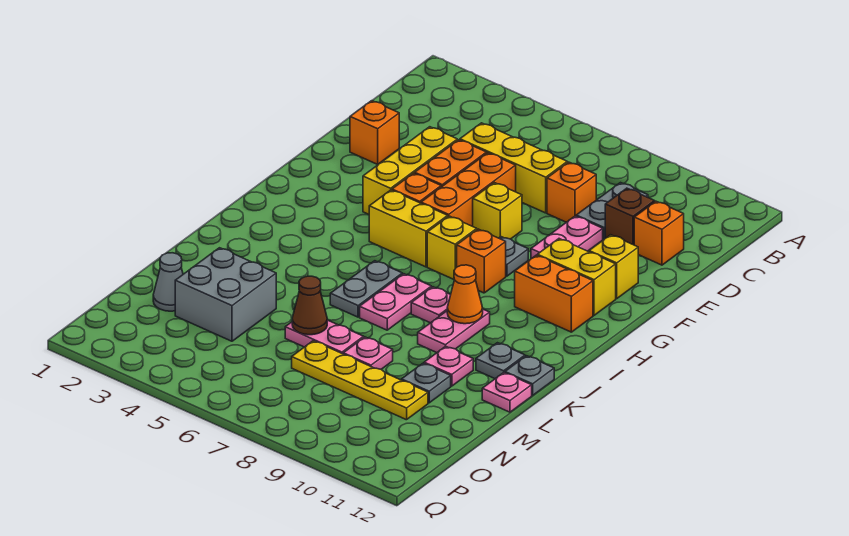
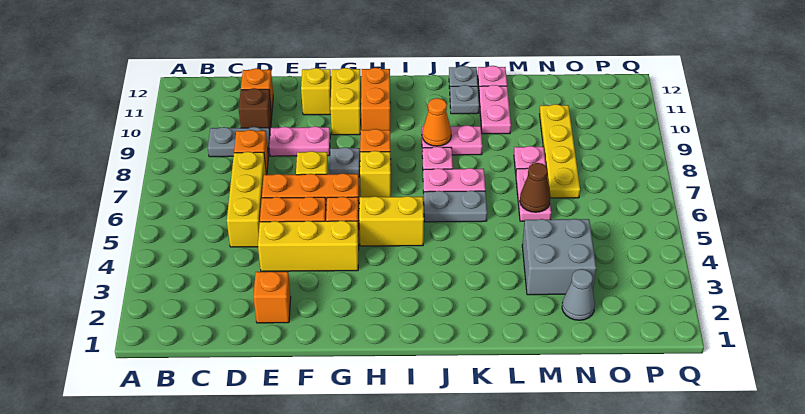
yellow brick H5:H6 level 1 -> yellow brick H5:I5 level 1
pink plate L10 level 1 -> pink plate L10:L11 level 1
grey plate M10 level 1 -> none

